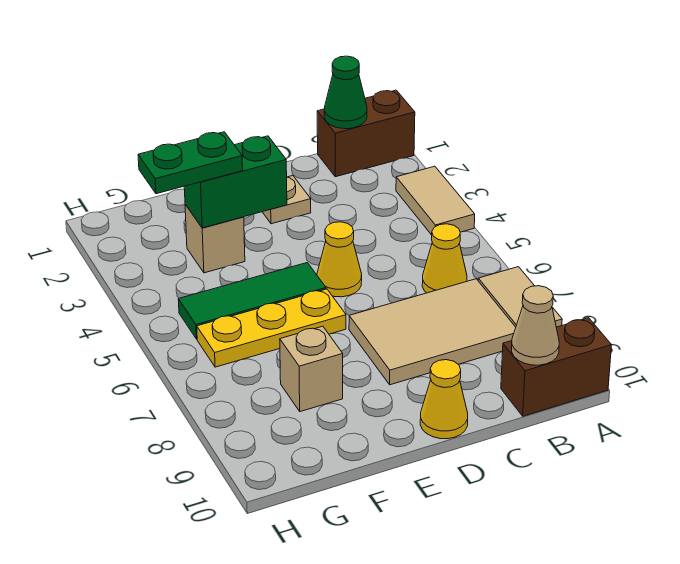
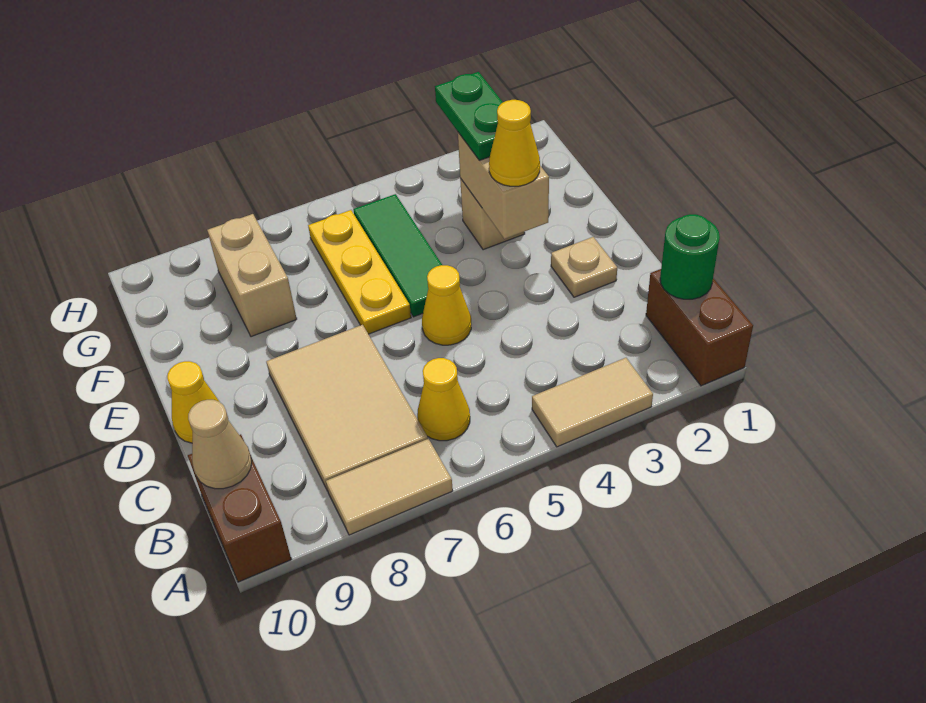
green cone B1 level 2 -> green round brick B1 level 2
green brick E3:F3 level 2 -> tan brick E3:F3 level 2
none -> yellow cone E3 level 3
tan brick F8 level 1 -> tan brick F8:G8 level 1

